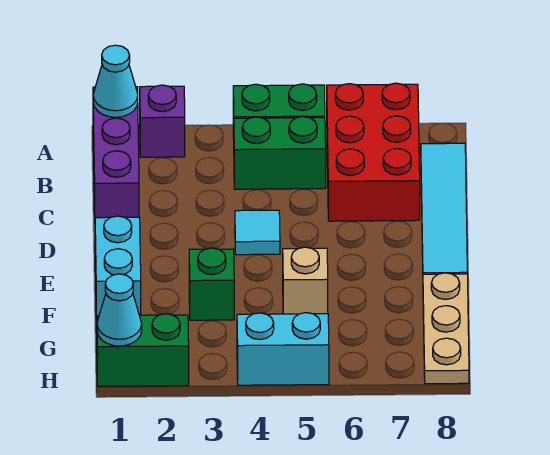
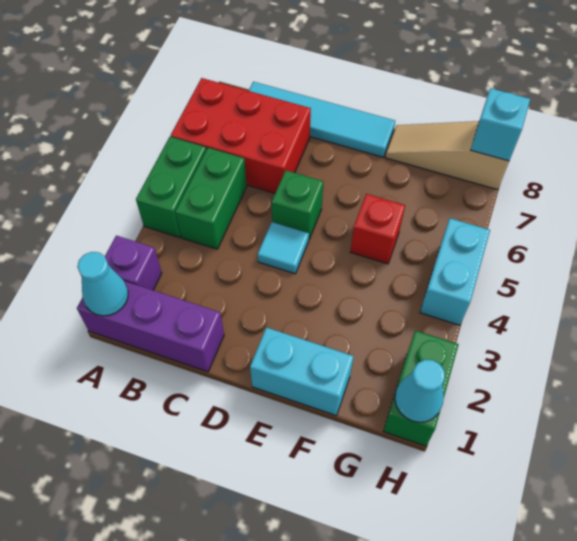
green brick F3 level 1 -> green brick D5 level 1
tan brick F5 level 1 -> red brick F5 level 1
tan plate F8:H8 level 1 -> tan slope F8:H8 level 1 top H
none -> cyan brick H8 level 2

